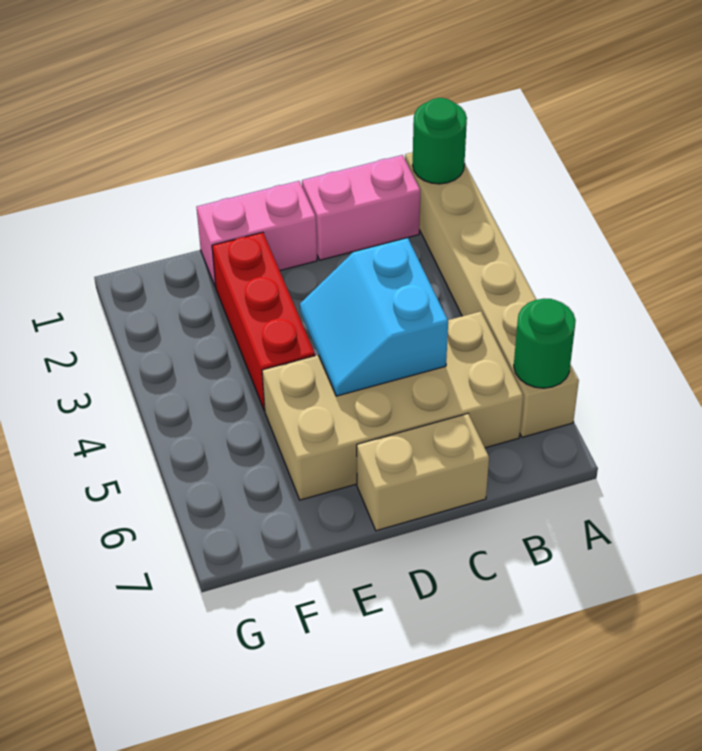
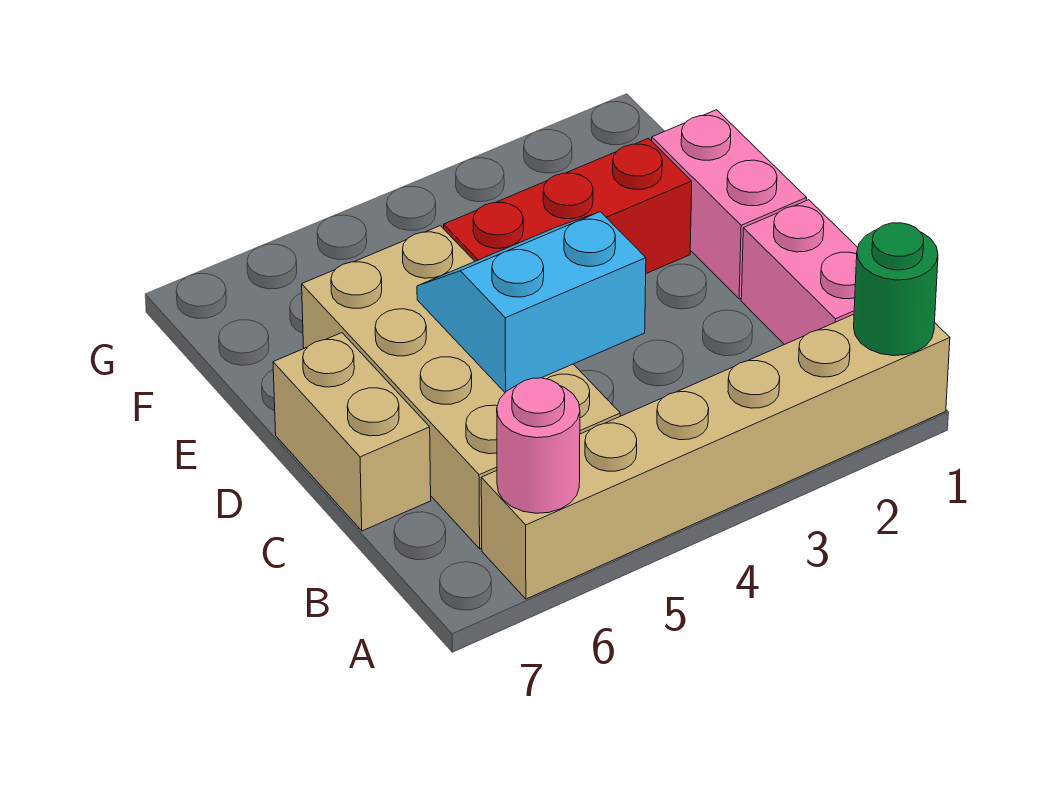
green round brick A6 level 2 -> pink round brick A6 level 2

